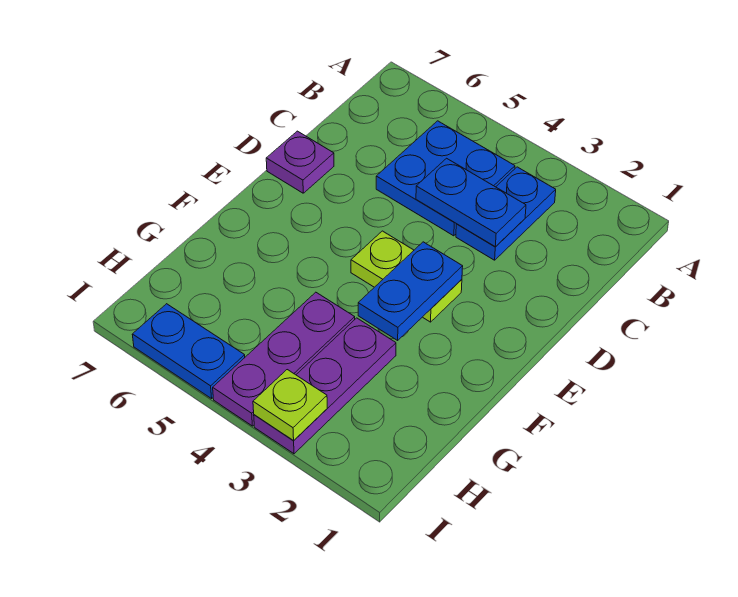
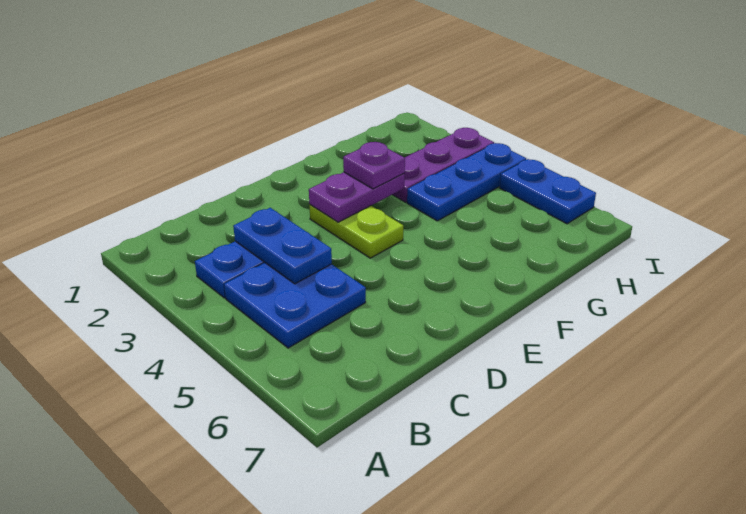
purple plate D7 level 1 -> purple plate F3 level 3
blue plate E3:F3 level 2 -> purple plate E3:F3 level 2
purple plate G4:I4 level 1 -> blue plate G4:I4 level 1
lime plate I3 level 2 -> none

